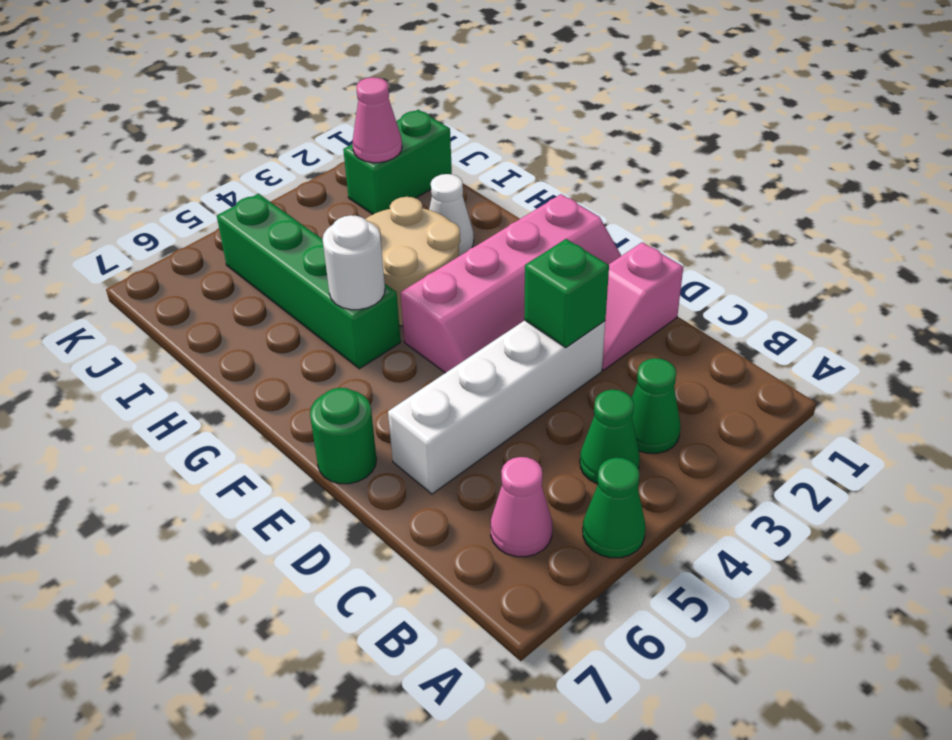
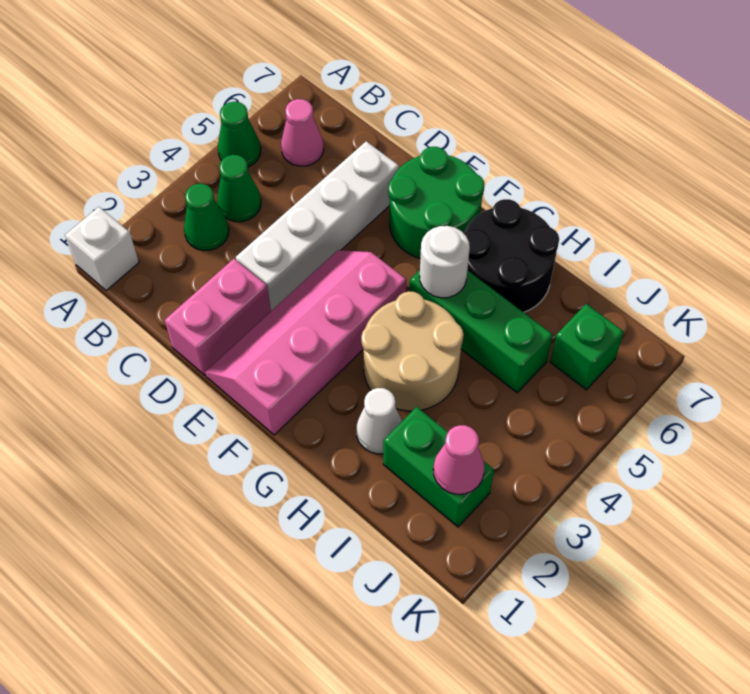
none -> white brick A1 level 1
pink slope D1:D2 level 1 top 1 -> pink brick D1:D2 level 1
green brick D3 level 2 -> green brick J6 level 1
green round brick E7 level 1 -> green round brick E6:F7 level 1
green brick G5:J5 level 1 -> green brick G5:I5 level 1
none -> black round brick G6:H7 level 1
green brick J1:J2 level 1 -> green brick I2:J2 level 1

